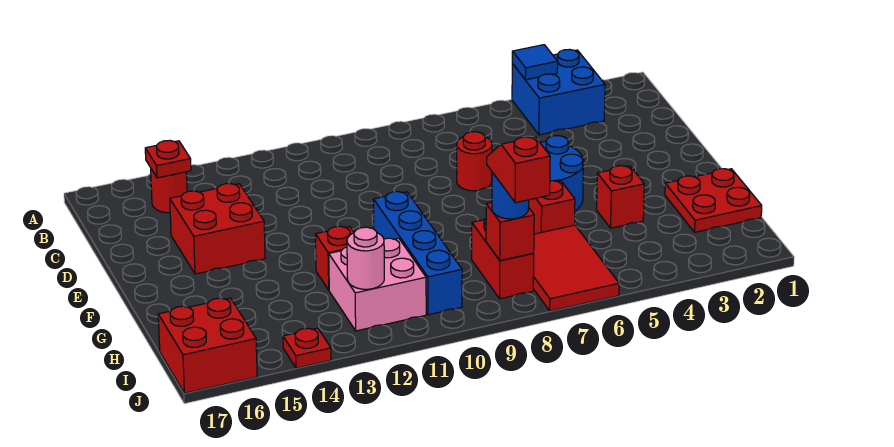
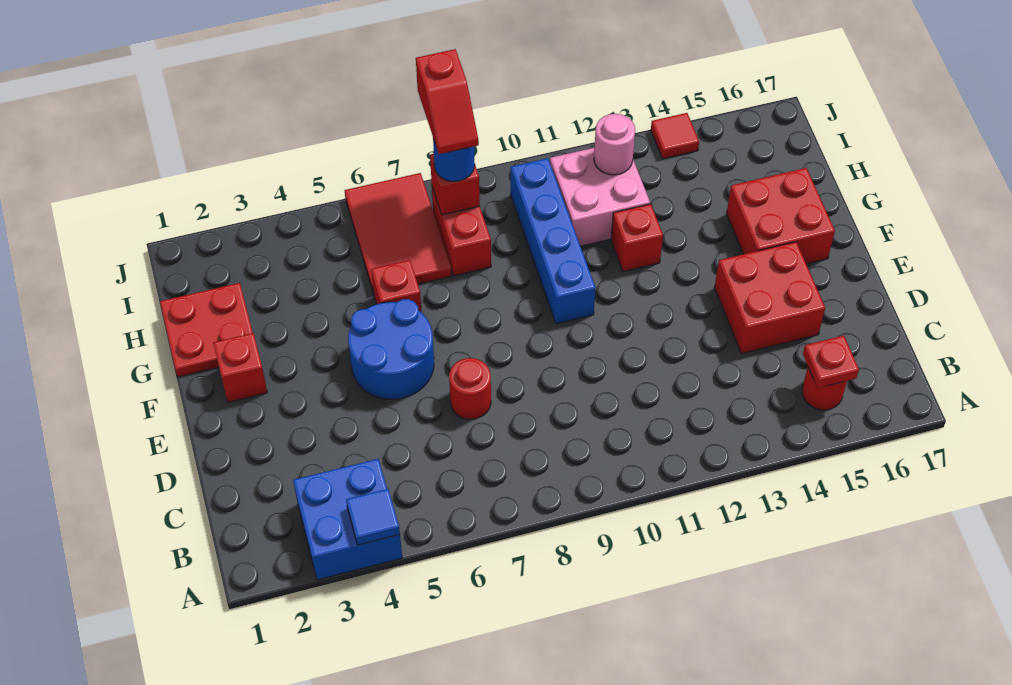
red brick G4 level 1 -> red brick F2 level 1
red brick I16:J17 level 1 -> red brick F15:G16 level 1
red plate J14 level 1 -> red tile J14 level 1

